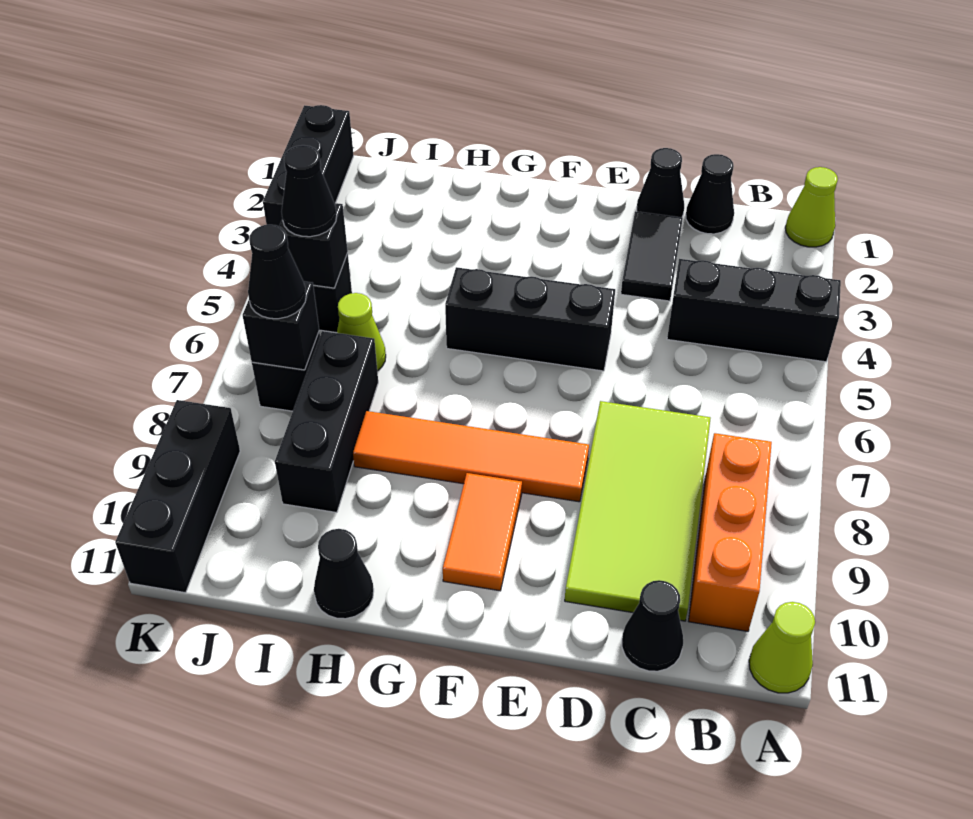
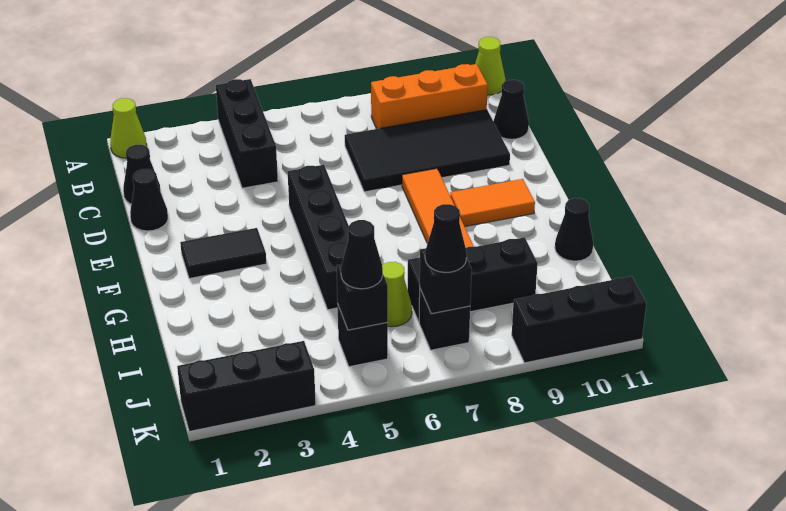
lime tile C7:D10 level 1 -> black tile C7:D10 level 1
black tile D2:D3 level 1 -> black tile F2:F3 level 1
black brick E5:G5 level 1 -> black brick E5:H5 level 1

